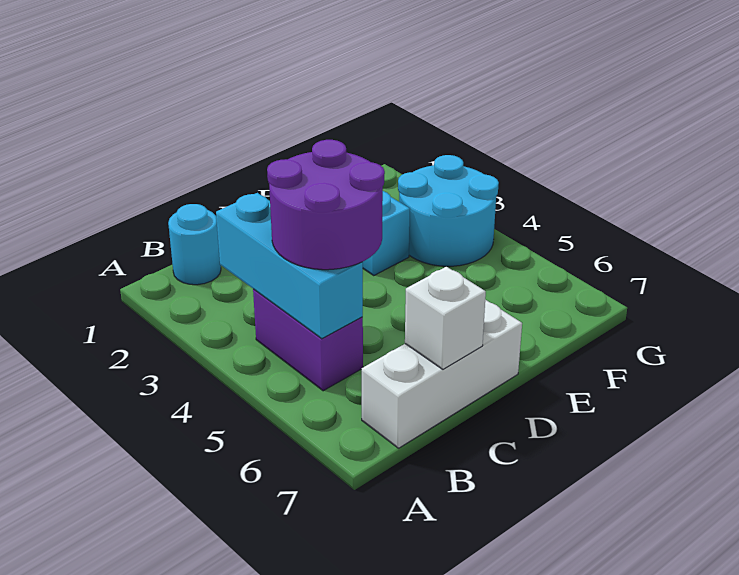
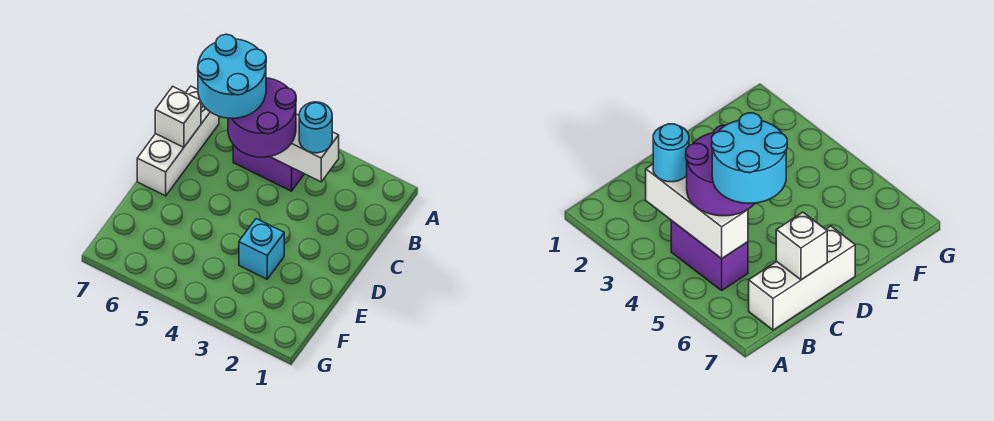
cyan round brick B1 level 1 -> cyan round brick B3 level 3
cyan brick B3:B5 level 2 -> white brick B3:B5 level 2
cyan round brick F3:G4 level 1 -> cyan round brick B5:C6 level 4

